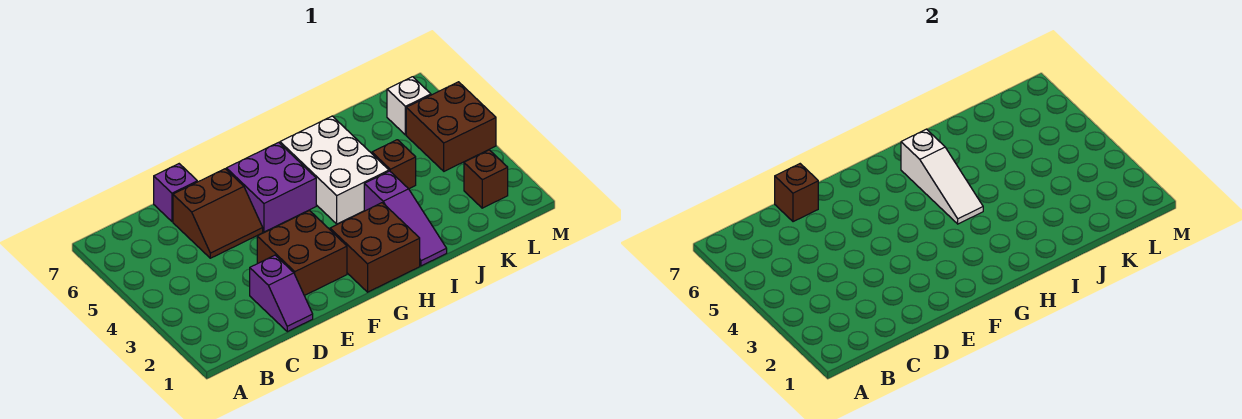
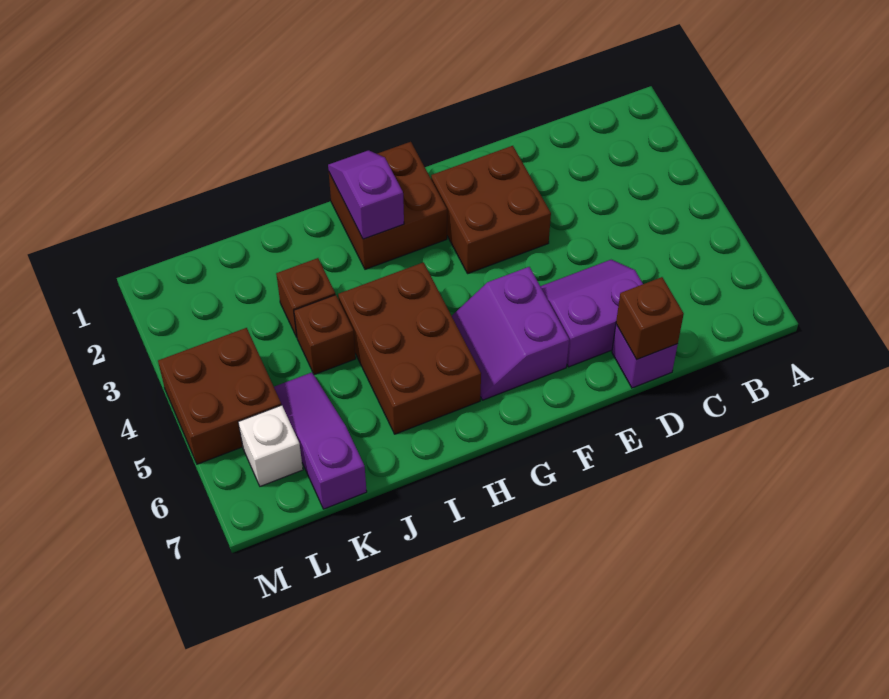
purple slope D1:D2 level 1 top 2 -> purple slope H1:H2 level 2 top 2
brown slope D5:E6 level 1 top 6 -> purple slope D5:E6 level 1 top 6
purple brick F5:G6 level 1 -> purple slope F5:G6 level 1 top F
white brick H4:I6 level 1 -> brown brick H4:I6 level 1
white slope H4:H6 level 2 top 6 -> none
purple slope I1:I3 level 1 top 3 -> purple slope K5:K7 level 1 top 7
brown brick L2 level 1 -> brown brick J3 level 1

